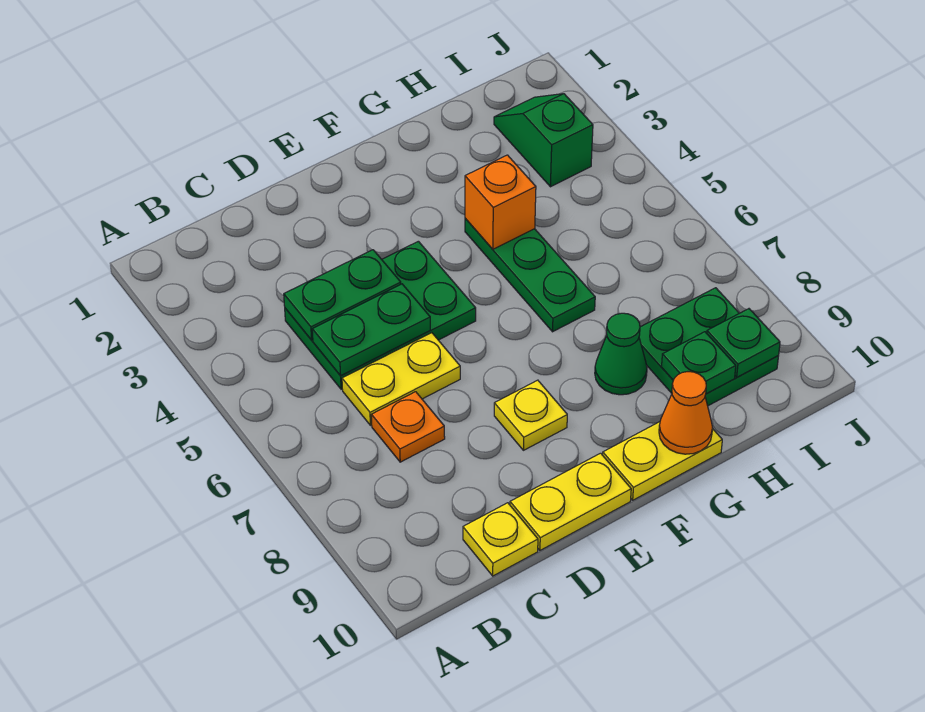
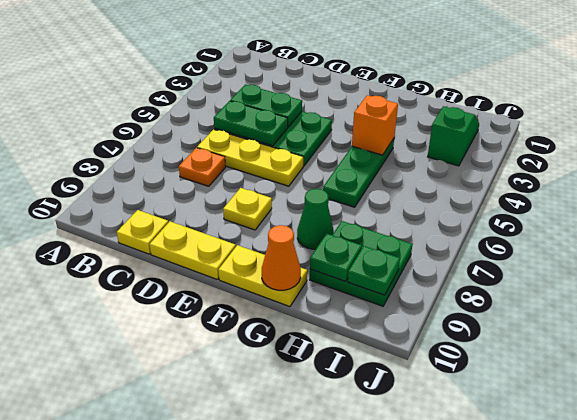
yellow plate C6:D6 level 1 -> yellow plate C6:E6 level 1

